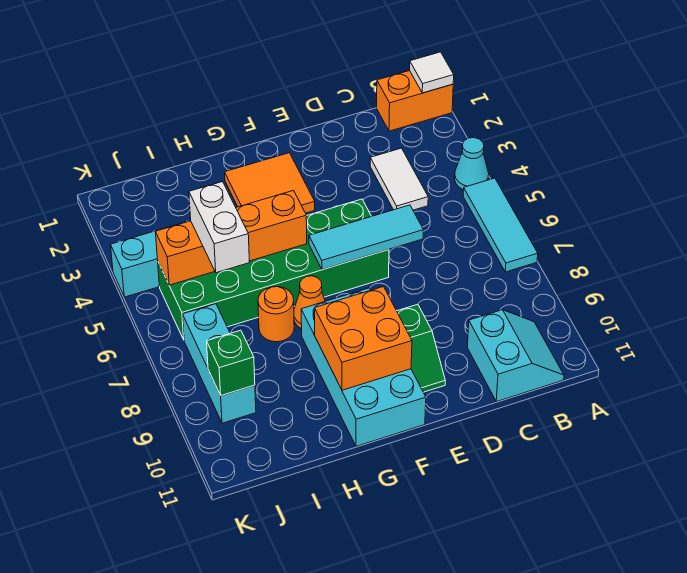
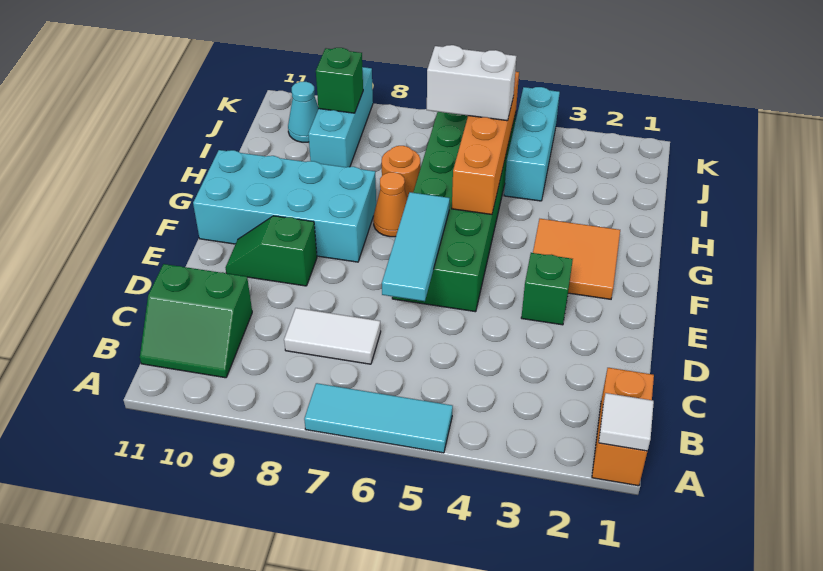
cyan cone A4 level 1 -> cyan cone J10 level 1
cyan slope B10:C11 level 1 top C -> green slope B10:C11 level 1 top C
white tile C3:C4 level 1 -> white tile C7:C8 level 1
none -> green brick E3 level 1
orange brick F9:G10 level 2 -> none
cyan brick J7:J9 level 1 -> cyan brick I9:K9 level 1

